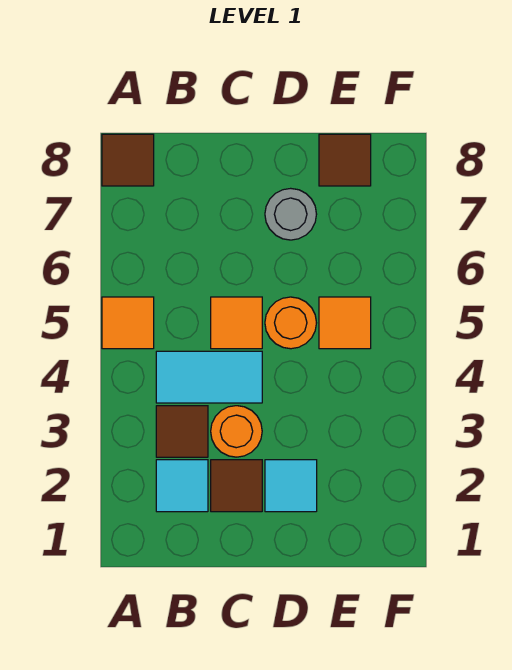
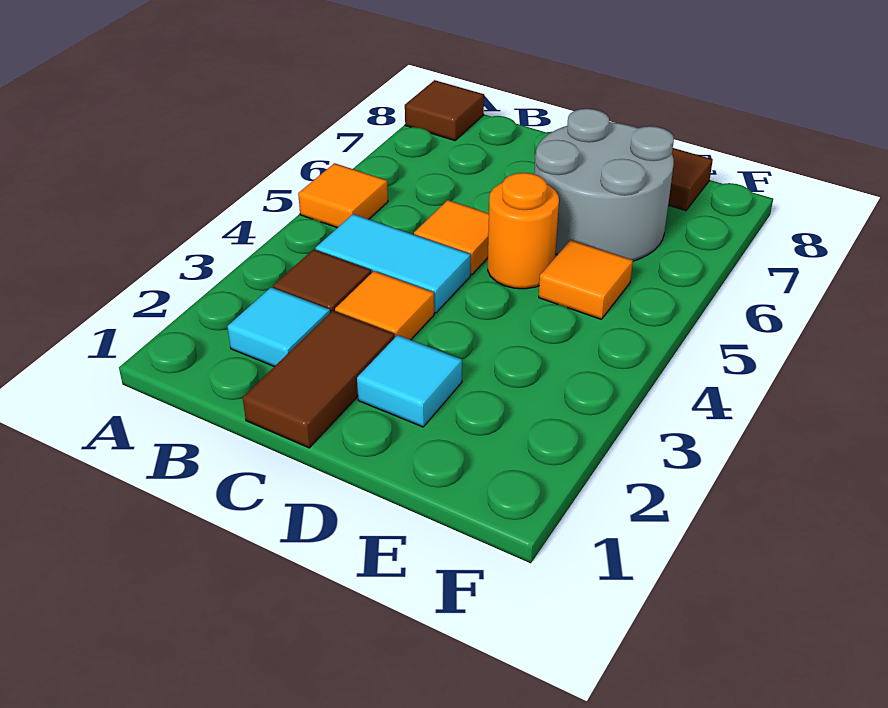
brown tile C2 level 1 -> brown tile C1:C2 level 1
orange round brick C3 level 1 -> orange tile C3 level 1
grey round brick D7 level 1 -> grey round brick D6:E7 level 1

